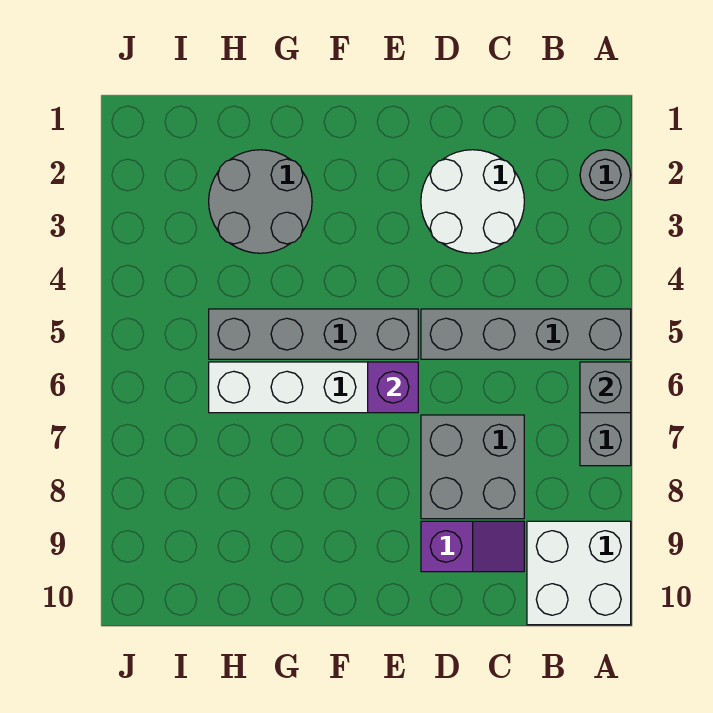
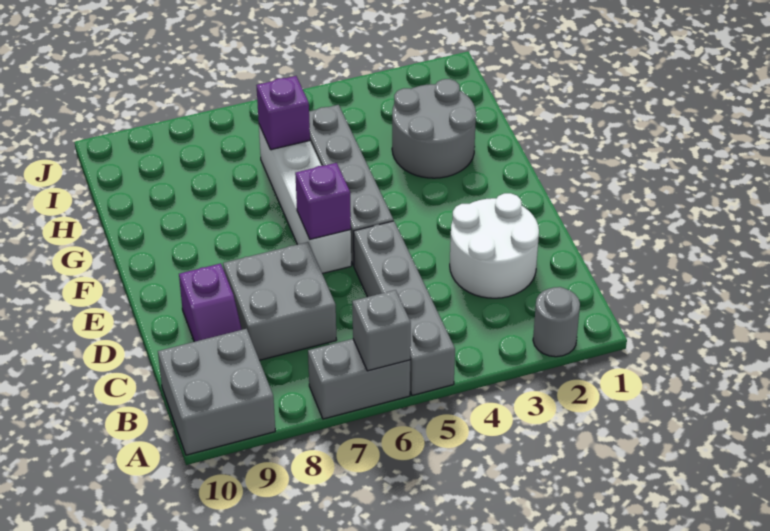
white brick A9:B10 level 1 -> grey brick A9:B10 level 1
none -> purple brick H6 level 2

